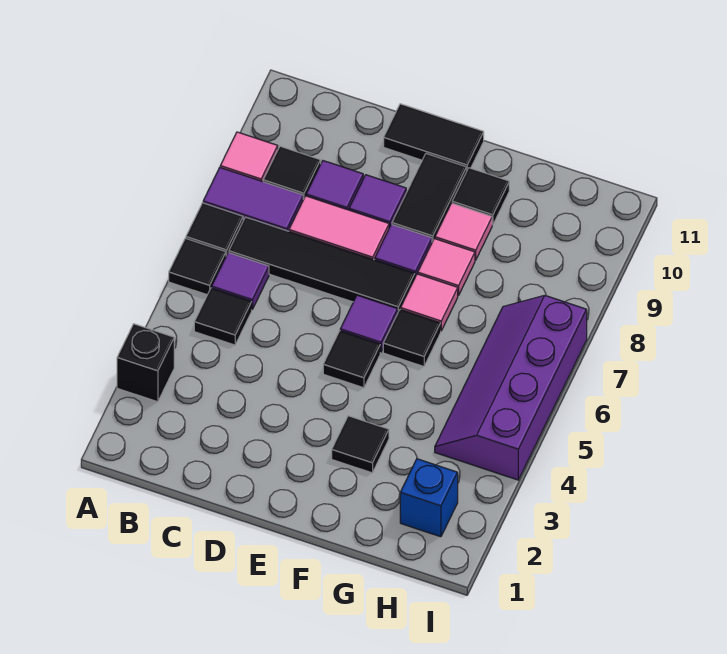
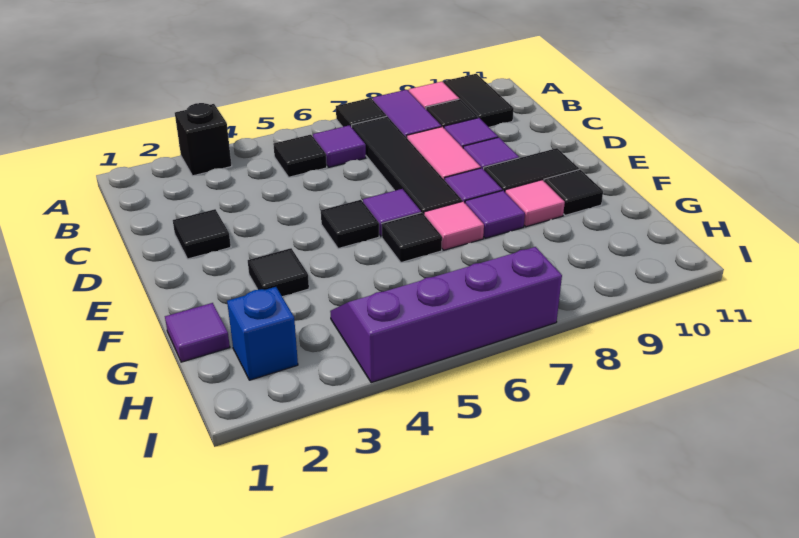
black tile A6 level 1 -> black tile D2 level 1
black tile D11:E11 level 1 -> black tile A10:B10 level 1
pink tile F8 level 1 -> purple tile F8 level 1
none -> purple tile G1 level 1

